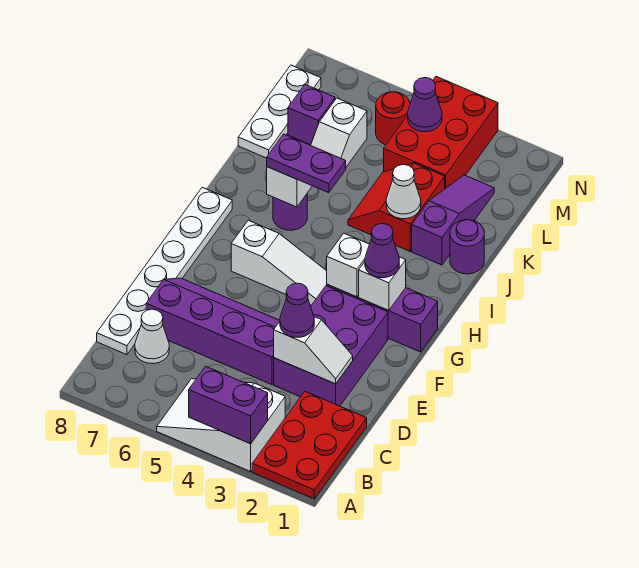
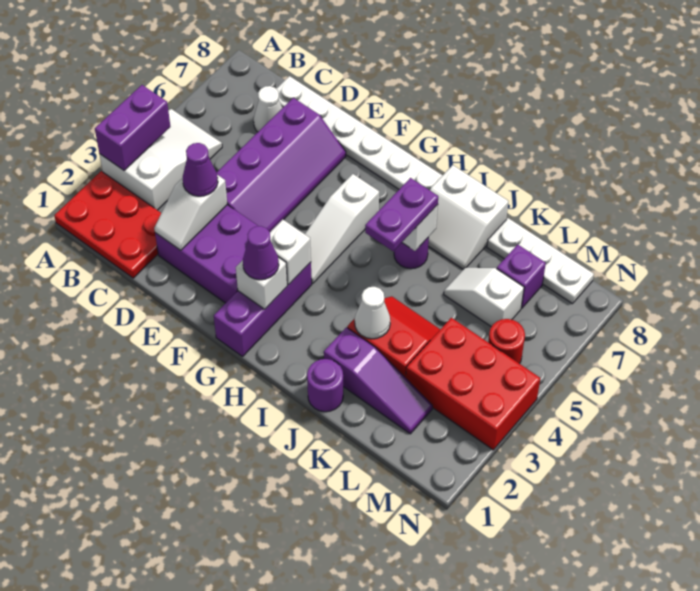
none -> white slope I7:J8 level 1 top 8
purple cone M4 level 2 -> none

